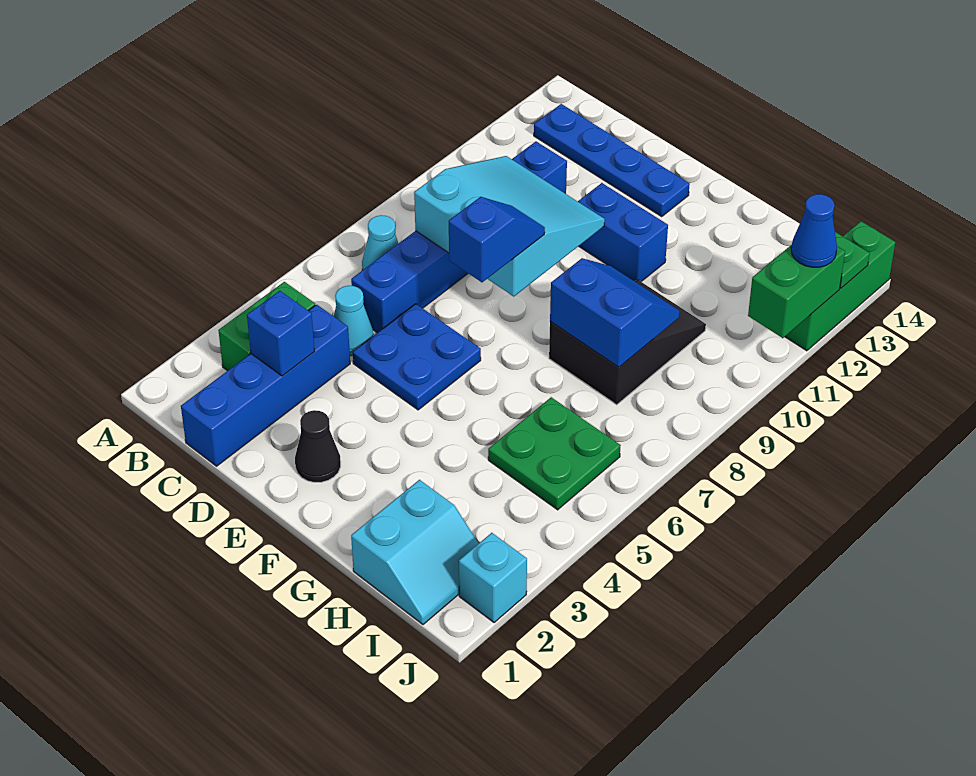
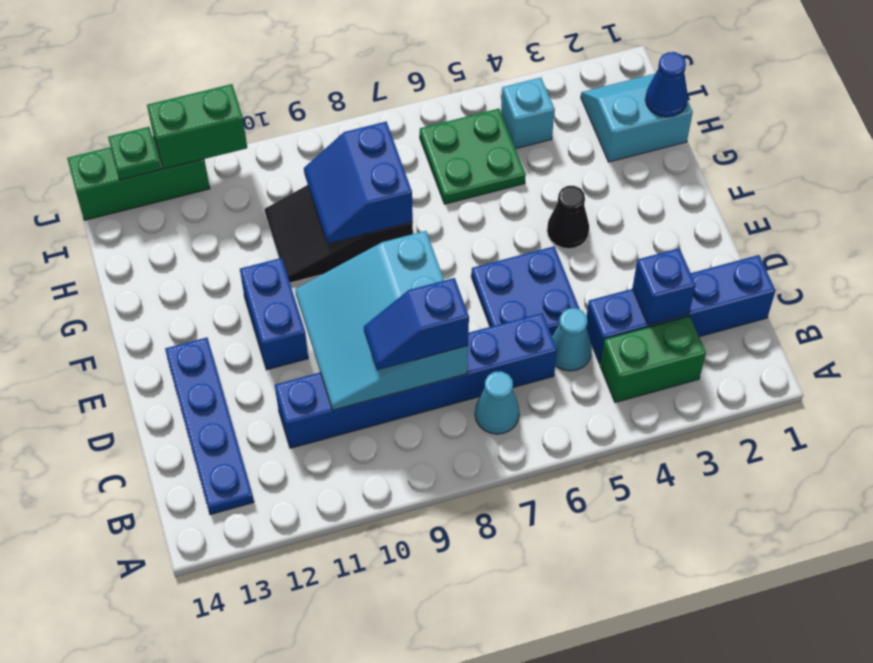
black cone E2 level 1 -> black cone F4 level 1
blue slope E7:E8 level 3 top 7 -> blue slope C8:C9 level 3 top 8
cyan brick J2 level 1 -> cyan brick I4 level 1
blue cone J12 level 3 -> blue cone H1 level 2

